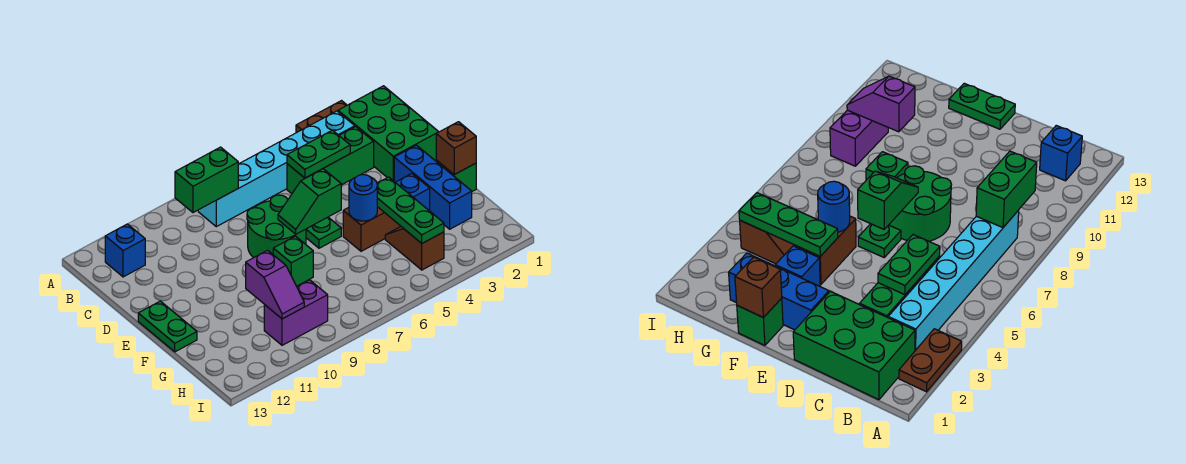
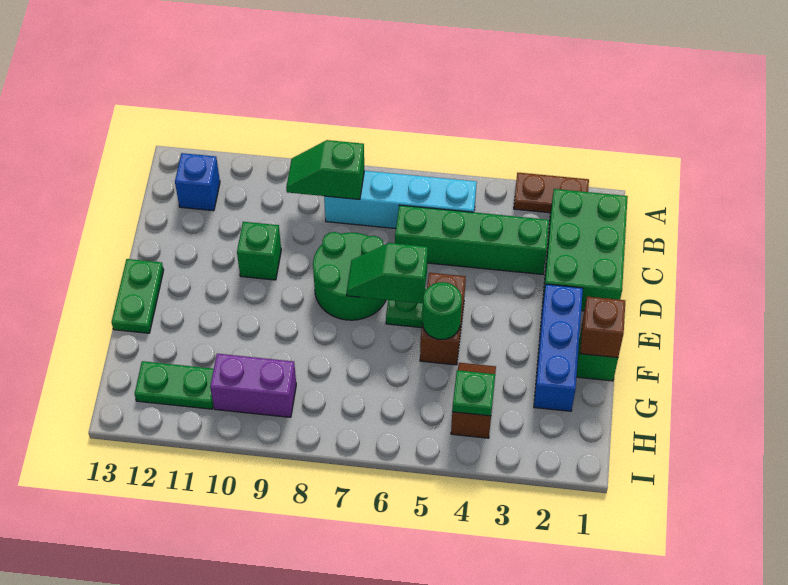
cyan brick B3:B8 level 1 -> cyan brick B5:B8 level 1
green brick B8:B9 level 2 -> green slope B8:B9 level 2 top 8
green brick C3:C5 level 1 -> green brick C3:C6 level 1
green plate C4:C5 level 2 -> green plate H11:H12 level 1
blue brick F3 level 1 -> none
brown brick F4:F5 level 1 -> brown brick E5:F5 level 1
green plate F4:H4 level 2 -> green plate H4 level 2
blue round brick F5 level 2 -> green round brick F5 level 2
green brick F8 level 1 -> green brick D10 level 1
purple slope G10:H10 level 2 top G -> none

